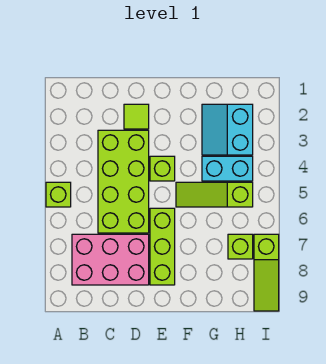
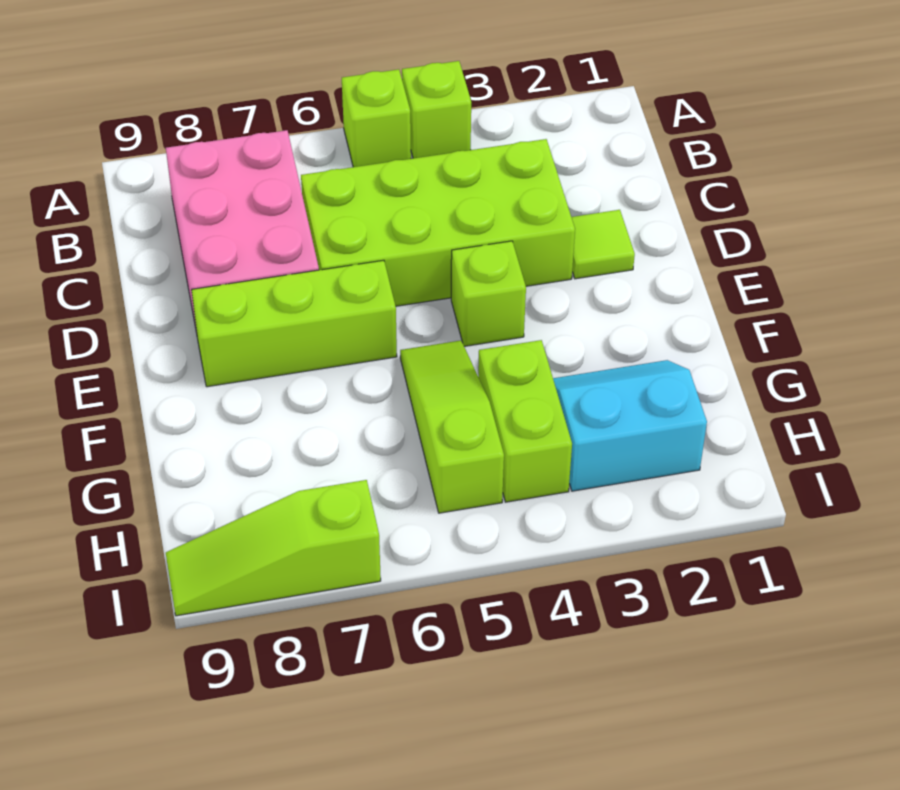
cyan brick G4:H4 level 1 -> lime brick G4:H4 level 1
lime brick H7 level 1 -> lime brick A4 level 1

